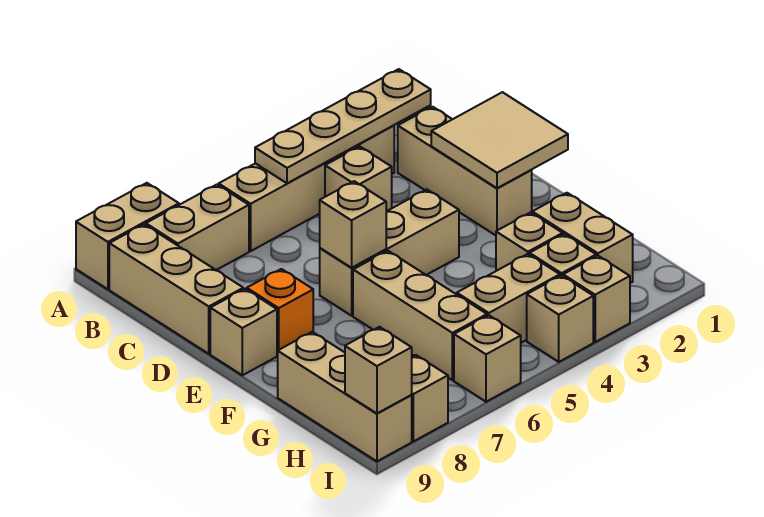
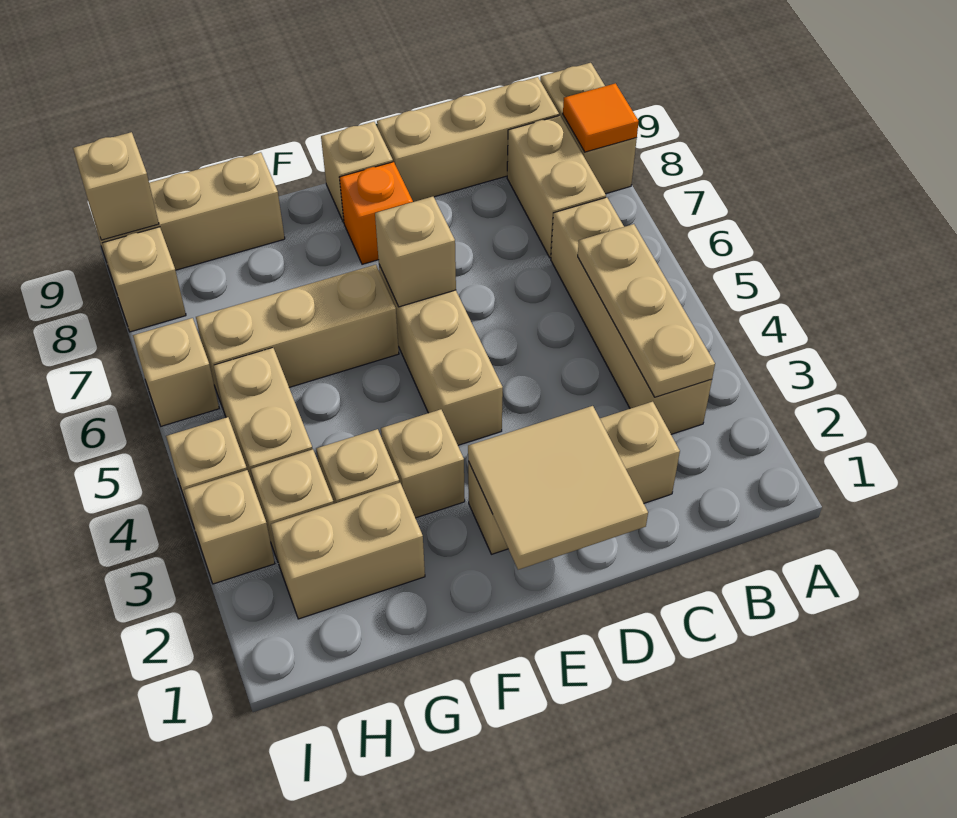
none -> orange tile A8 level 2
tan plate B2:B5 level 2 -> tan plate B3:B5 level 2
tan brick C4 level 1 -> tan brick F3 level 1

